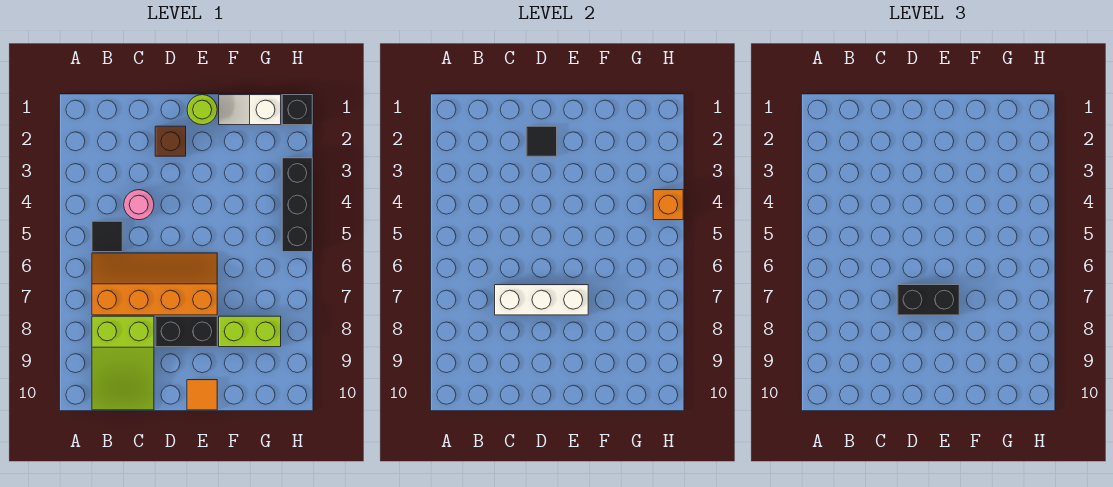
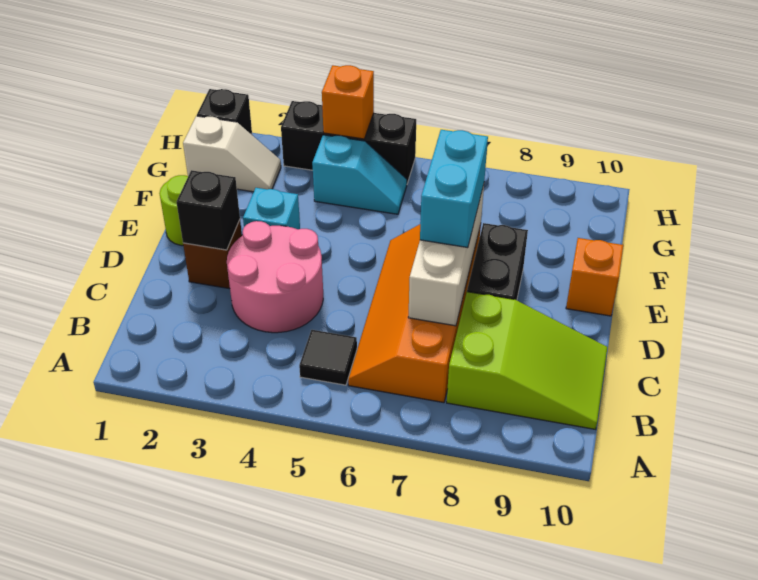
pink round brick C4 level 1 -> pink round brick C3:D4 level 1
black tile D2 level 2 -> black brick D2 level 2
black brick D7:E7 level 3 -> cyan brick D7:E7 level 3
none -> cyan brick E3 level 1
orange tile E10 level 1 -> orange brick E10 level 1
white slope F1:G1 level 1 top G -> white slope G1:G2 level 1 top 1
lime brick F8:G8 level 1 -> none
none -> cyan slope G4:G5 level 1 top 4

